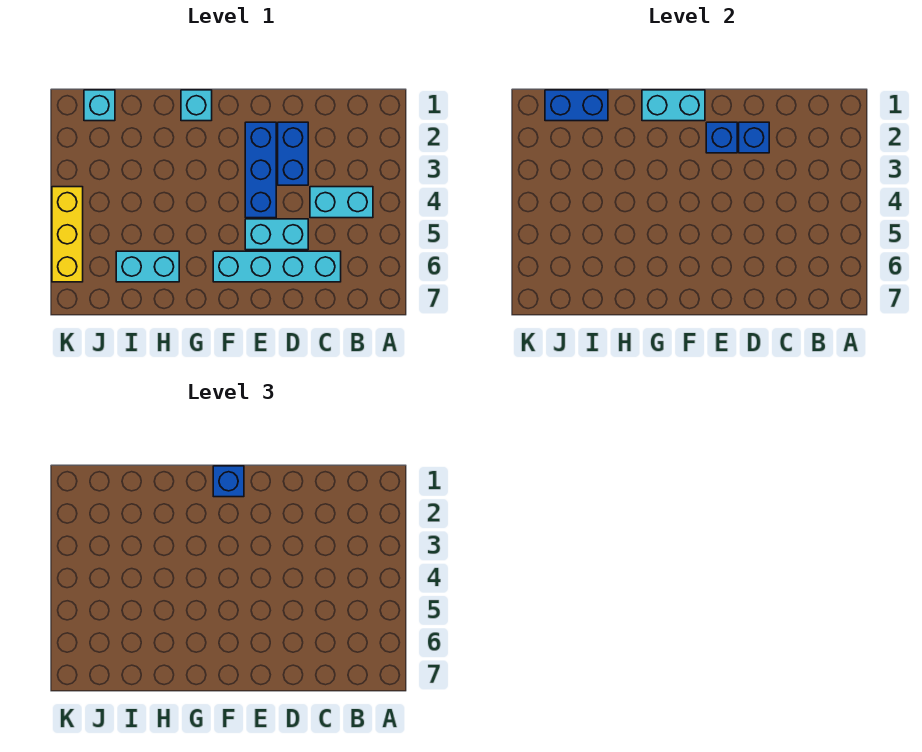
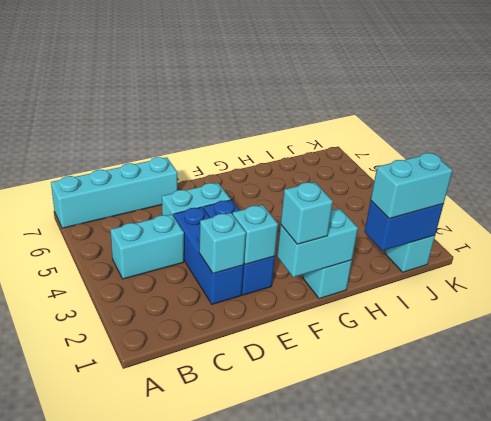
cyan brick C6:F6 level 1 -> cyan brick A7:D7 level 1
blue brick D2:D3 level 1 -> blue brick D2:D4 level 1
blue brick D2 level 2 -> cyan brick D2 level 2
blue brick E2 level 2 -> cyan brick E2 level 2
blue brick F1 level 3 -> cyan brick F1 level 3
cyan brick H6:I6 level 1 -> cyan brick I1:J1 level 3
yellow brick K4:K6 level 1 -> none

